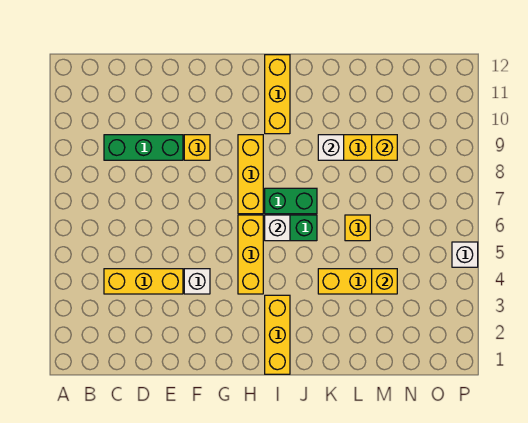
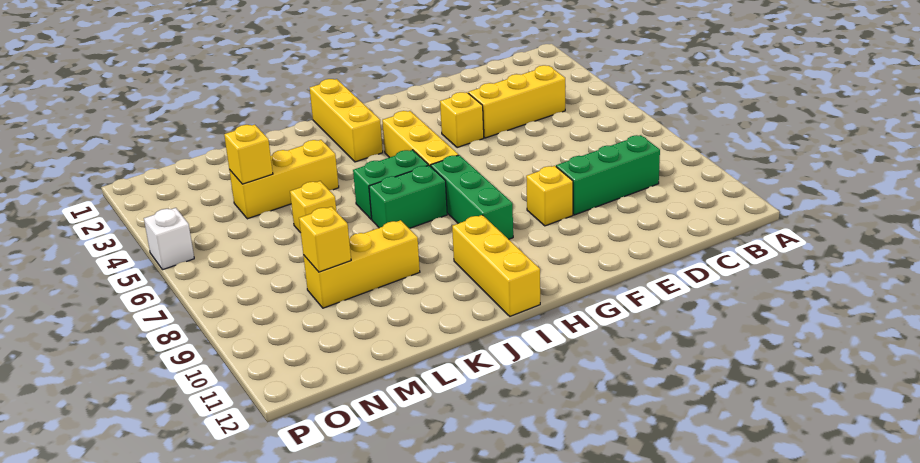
white brick F4 level 1 -> yellow brick F4 level 1
yellow brick H7:H9 level 1 -> green brick H7:H9 level 1
white brick I6 level 2 -> none
white brick K9 level 2 -> none

